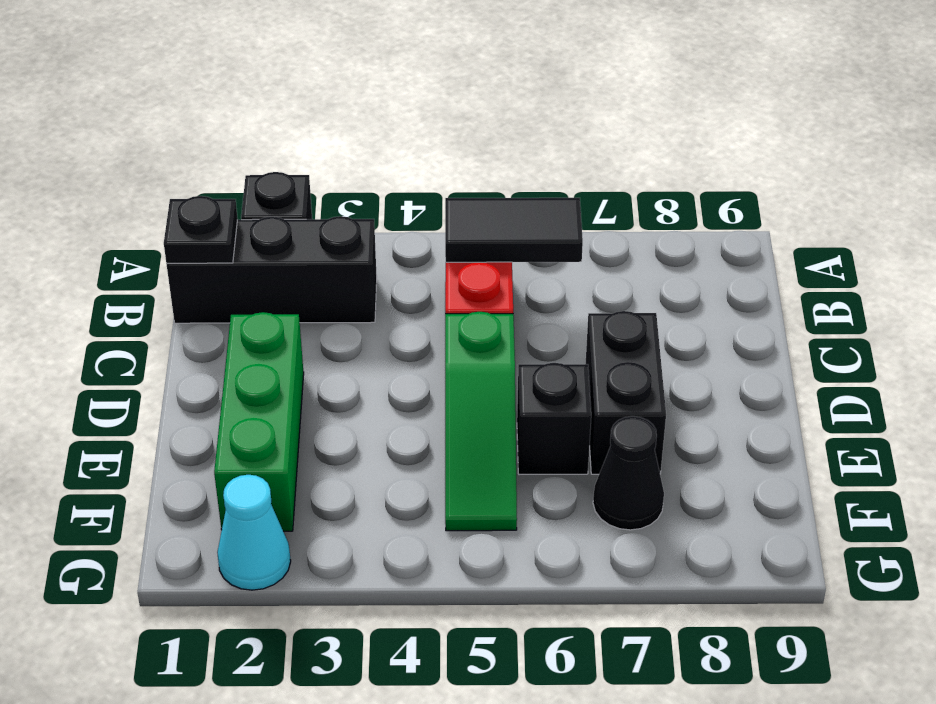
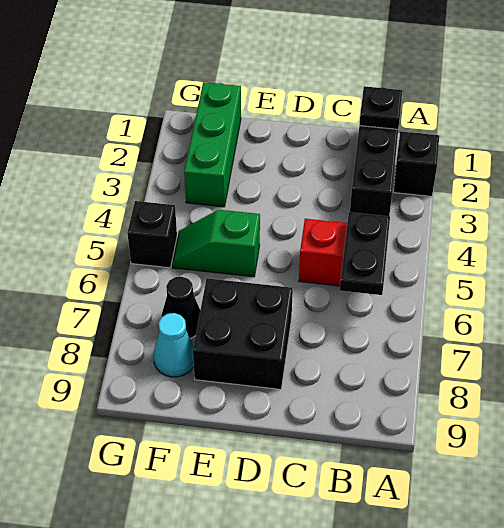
black tile B5:B6 level 2 -> black plate B5:B6 level 2
green brick D2:F2 level 1 -> green brick F1:F3 level 1
green slope D5:F5 level 1 top D -> green slope E5:F5 level 1 top E
black brick D7:E7 level 1 -> black brick D7:E8 level 1
black brick E6 level 1 -> black brick G5 level 1
cyan cone G2 level 1 -> cyan cone F8 level 1

